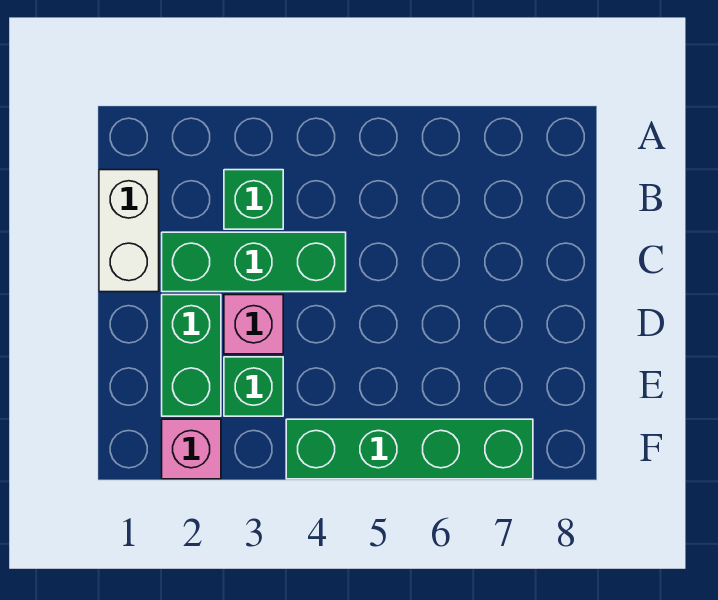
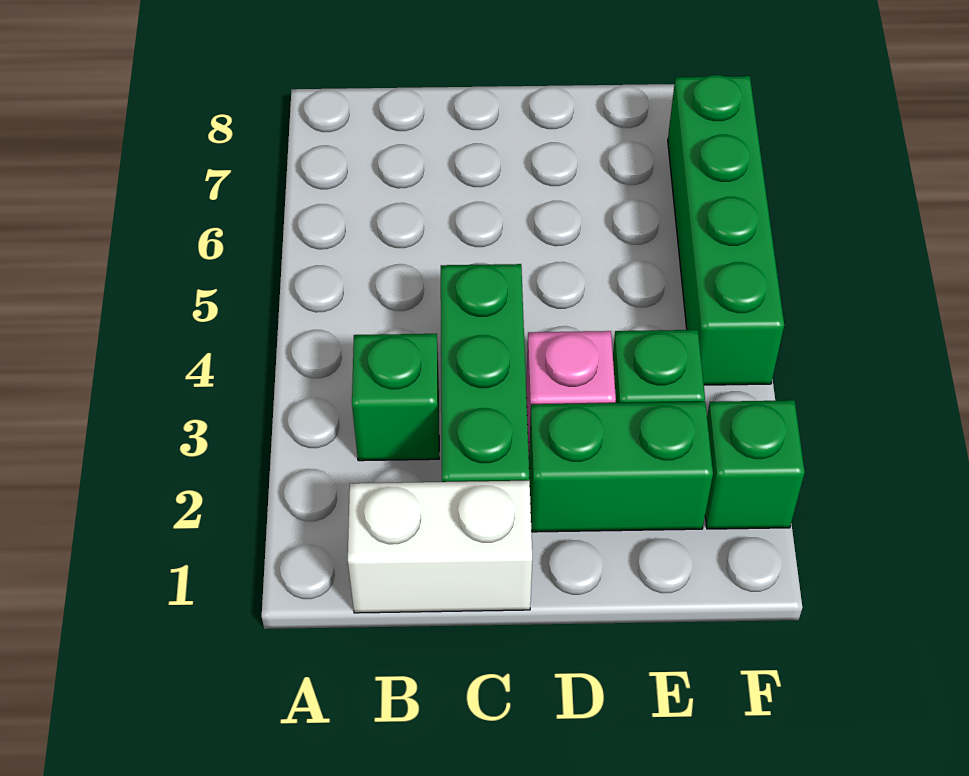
pink brick F2 level 1 -> green brick F2 level 1

